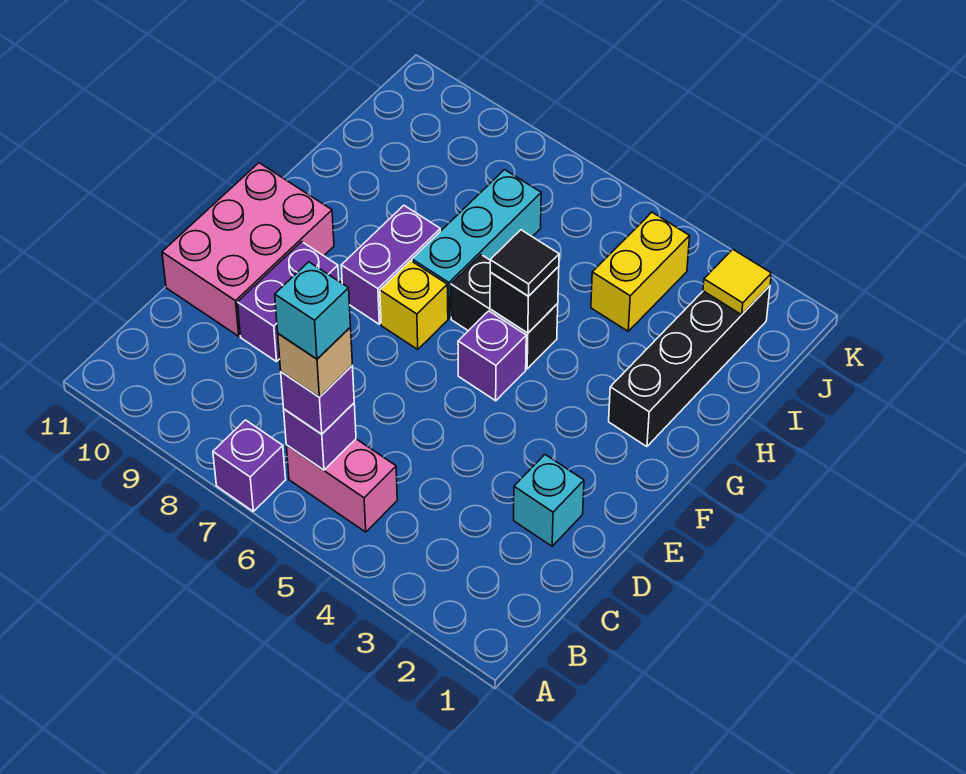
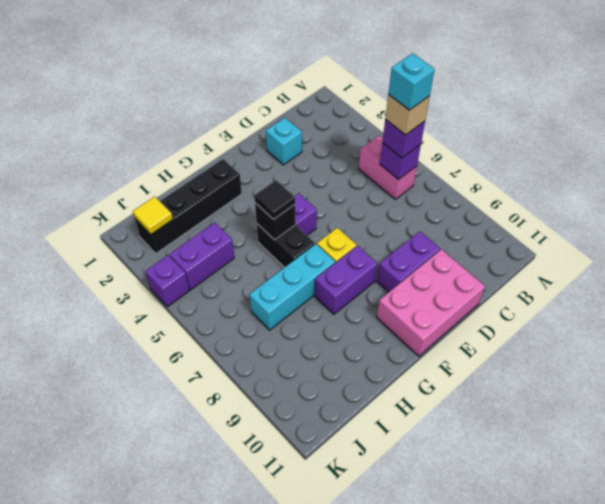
purple brick A7 level 1 -> purple brick K4 level 1
yellow brick I4:J4 level 1 -> purple brick I4:J4 level 1

